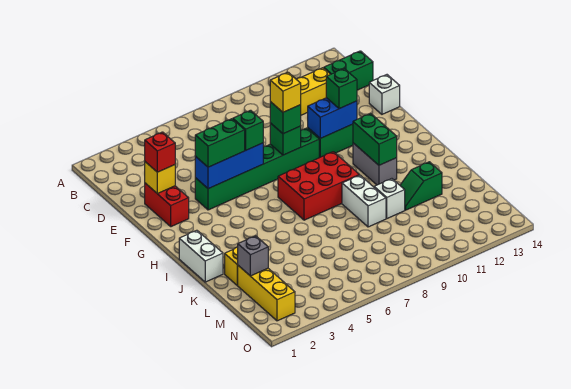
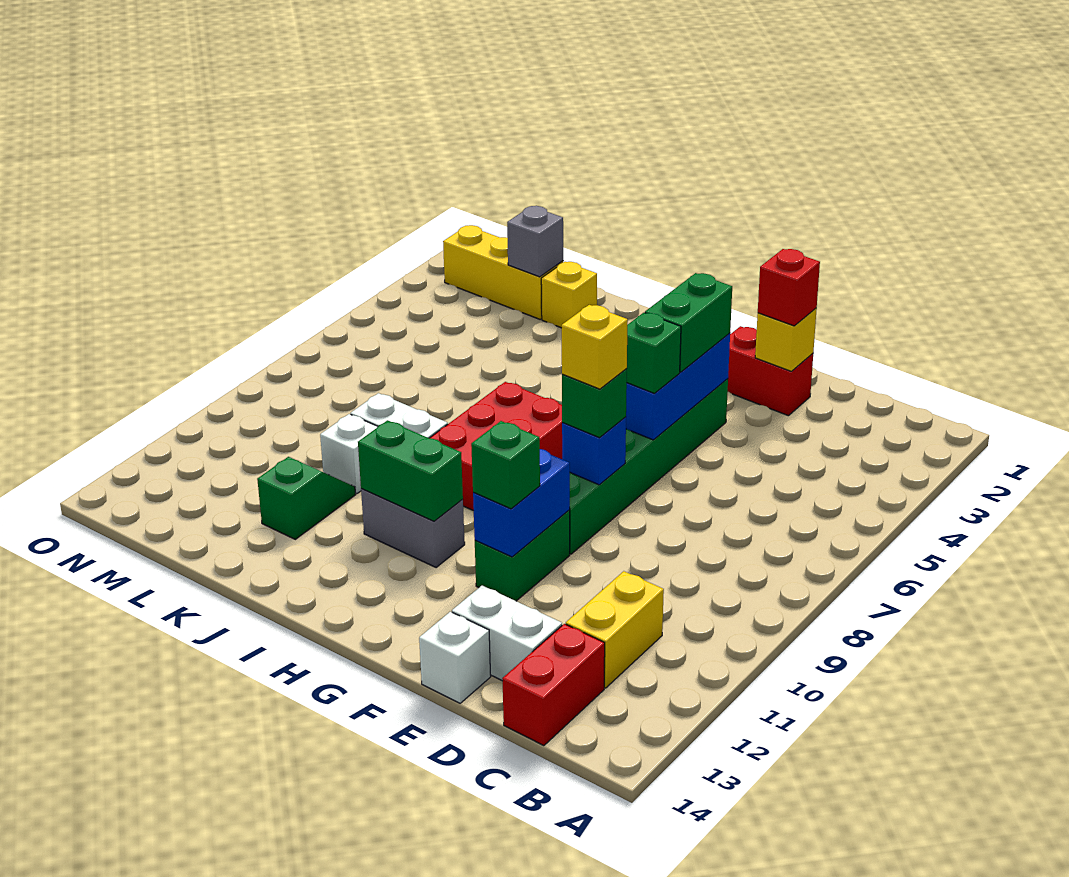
green brick C13:C14 level 1 -> red brick C13:C14 level 1
green brick F8 level 2 -> blue brick F8 level 2
white brick I1:J1 level 1 -> white brick D13:E13 level 1

